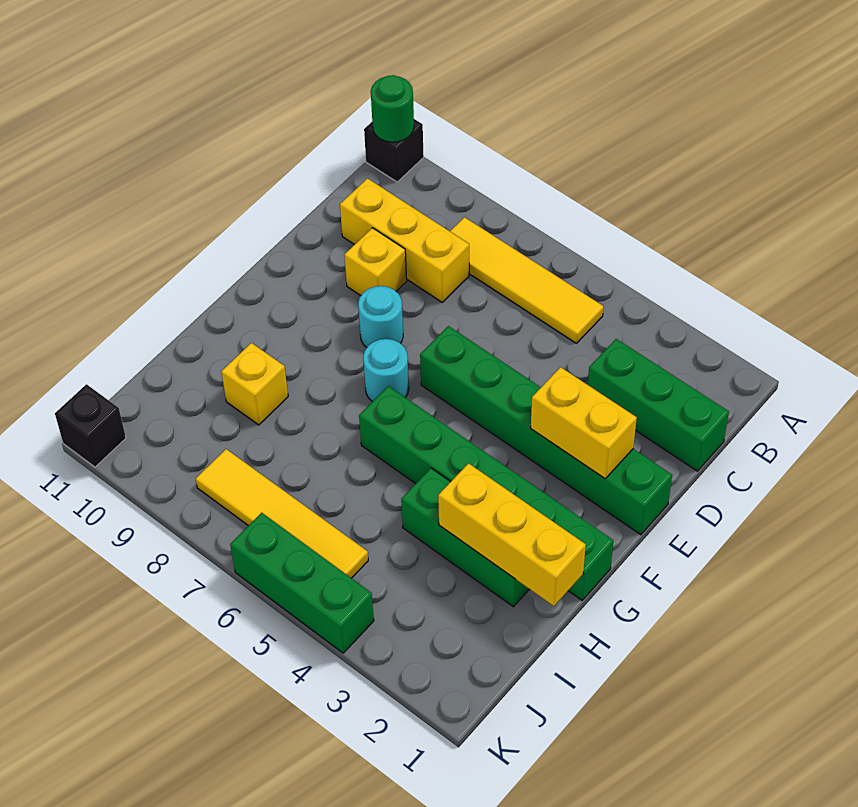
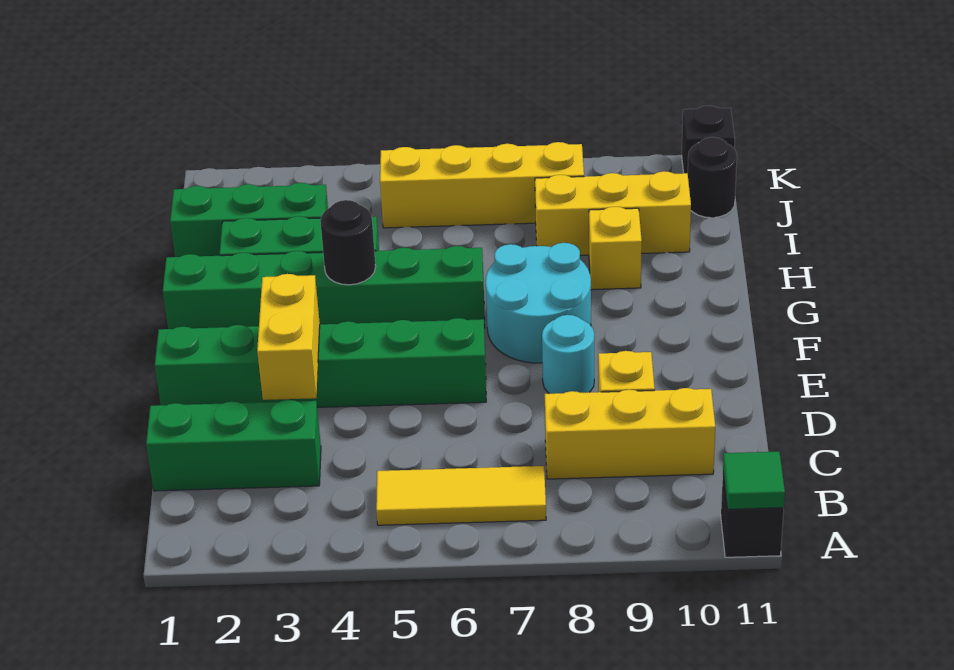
green round brick A11 level 2 -> green tile A11 level 2
yellow tile B5:B8 level 1 -> yellow tile B5:B7 level 1
yellow brick E2:E3 level 2 -> yellow brick D3:E3 level 2
cyan round brick F7 level 1 -> cyan round brick F7:G8 level 1
none -> black round brick G4 level 2
yellow brick H1:H3 level 2 -> yellow brick I8:I10 level 1
yellow tile J5:J8 level 1 -> yellow brick J5:J8 level 1
none -> black round brick J11 level 1
green brick K4:K6 level 1 -> green brick I1:I3 level 1

